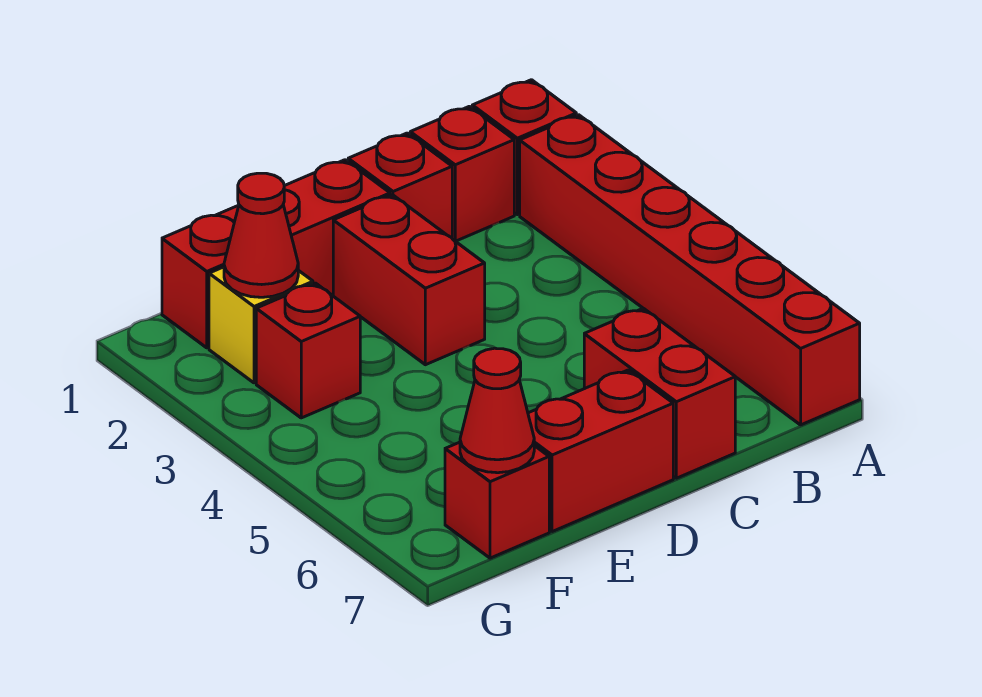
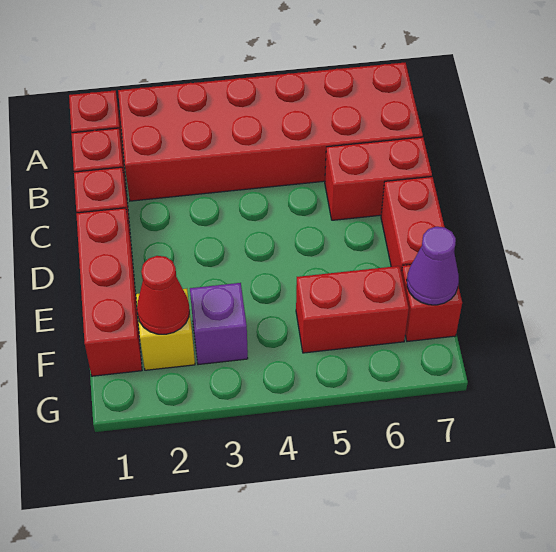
red brick A2:A7 level 1 -> red brick A2:B7 level 1
red brick D2:D3 level 1 -> red brick F5:F6 level 1
red brick F3 level 1 -> purple brick F3 level 1
red cone F7 level 2 -> purple cone F7 level 2

